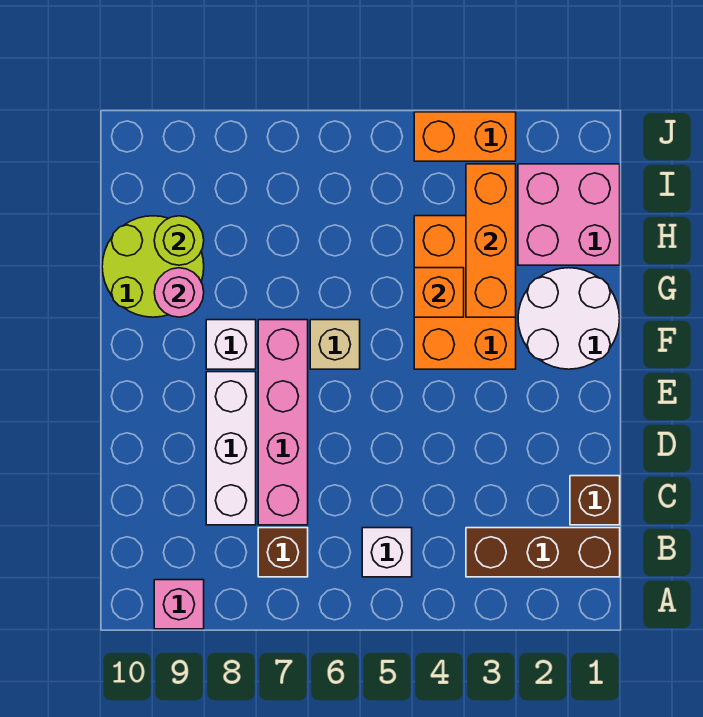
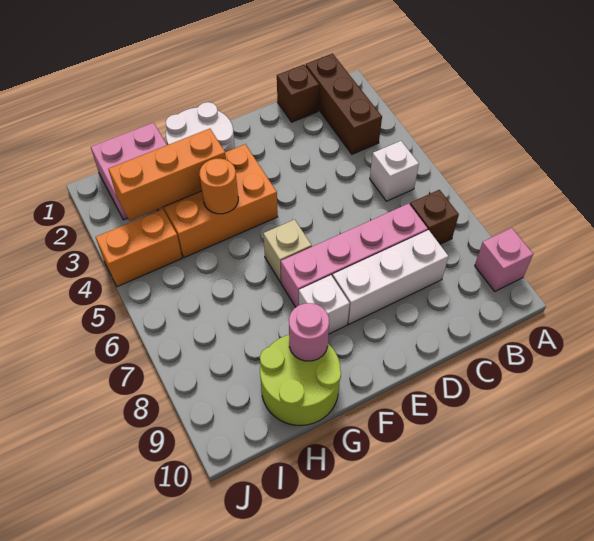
orange brick G4 level 2 -> orange round brick G4 level 2
lime round brick H9 level 2 -> none
orange brick J3:J4 level 1 -> orange brick I4:J4 level 1

